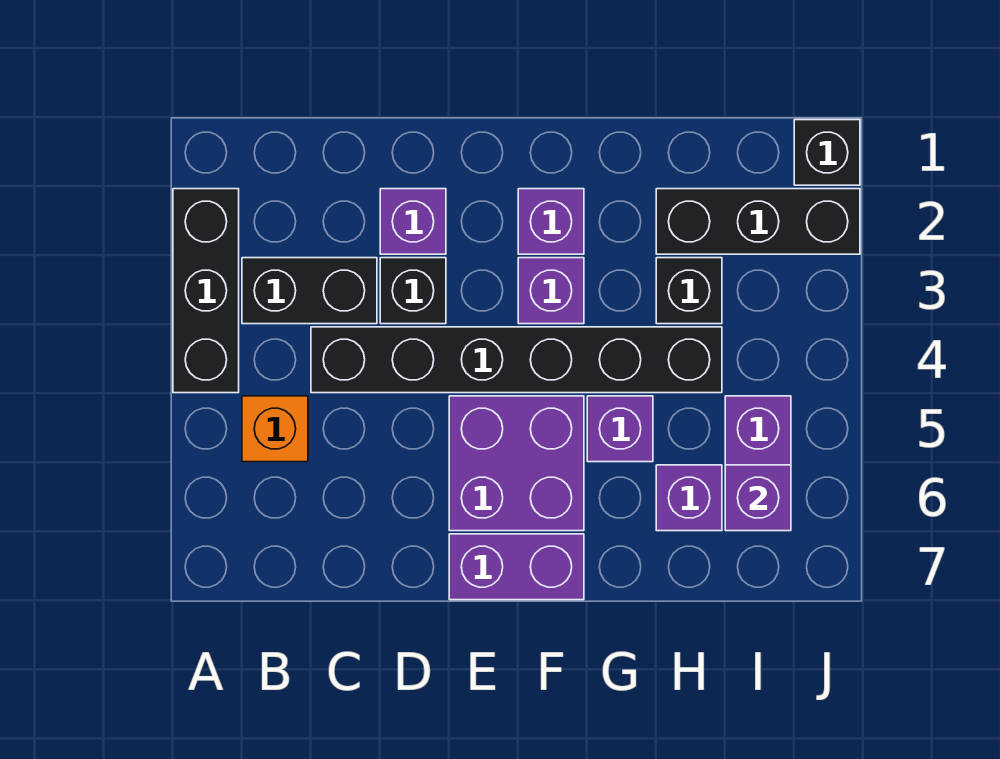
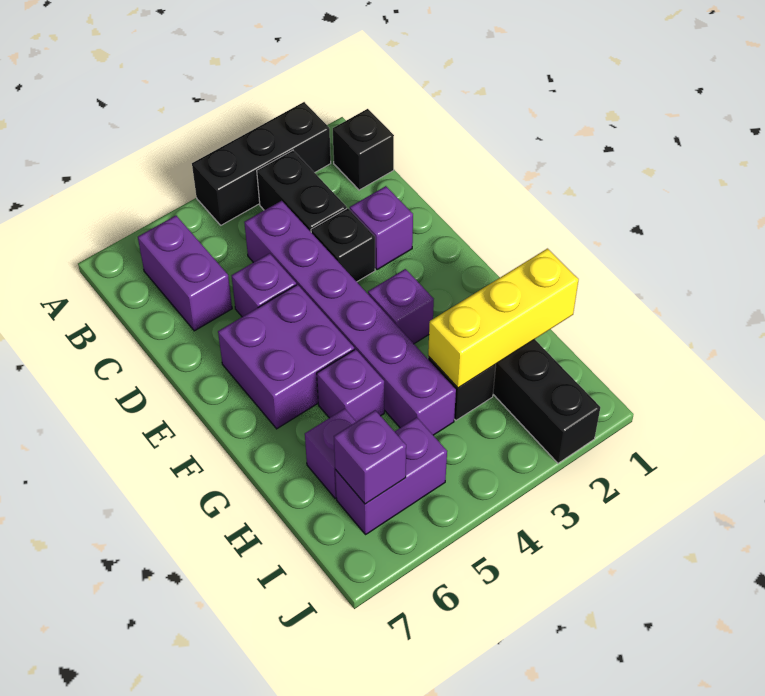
orange brick B5 level 1 -> none
black brick C4:H4 level 1 -> purple brick C4:H4 level 1
purple brick E7:F7 level 1 -> purple brick B6:C6 level 1
purple brick F2 level 1 -> purple brick D5 level 1
none -> yellow brick H1:H3 level 2
black brick J1 level 1 -> black brick B1 level 1

